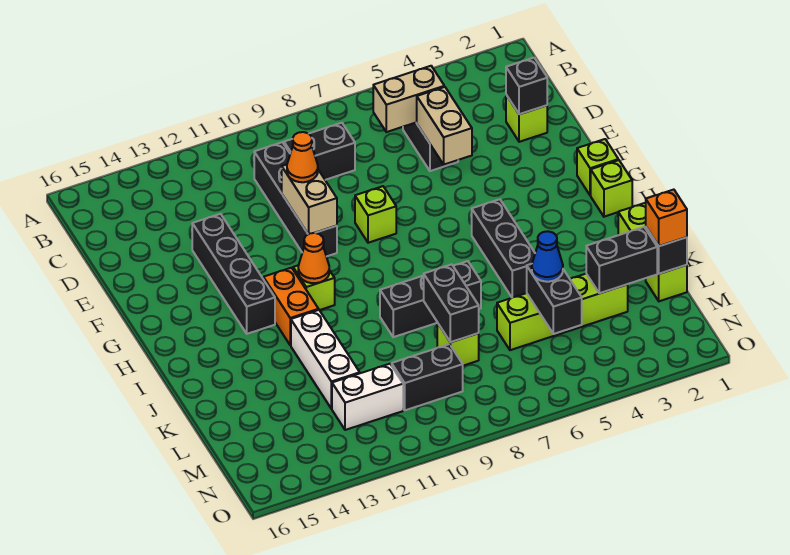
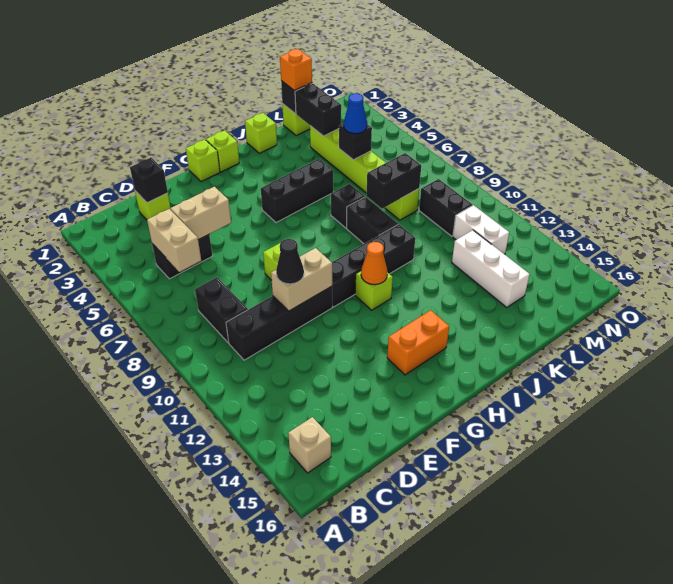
none -> tan brick B15 level 1
orange cone E10 level 3 -> black cone E10 level 3
black brick E13:H13 level 1 -> black brick G10:J10 level 1
orange brick H12:I12 level 1 -> orange brick G14:H14 level 1
white brick J12:L12 level 1 -> white brick L12:L14 level 1
black brick L5:M5 level 2 -> black brick L5 level 2

